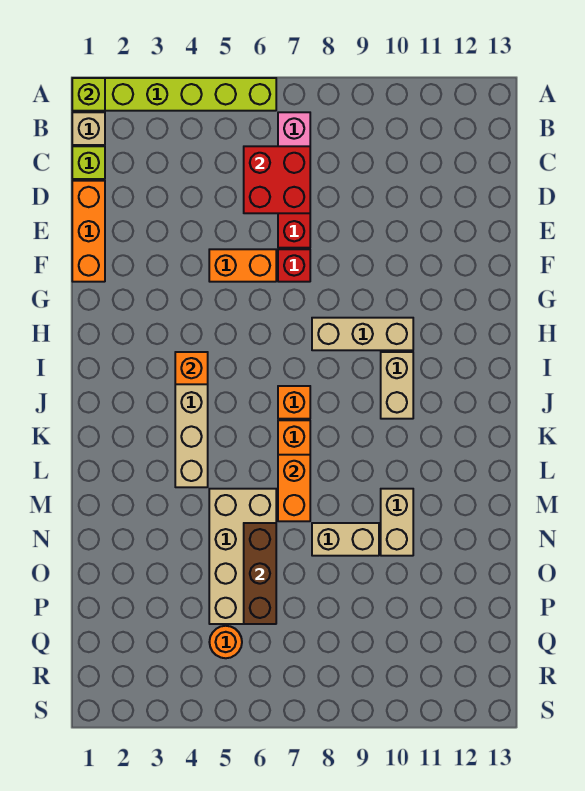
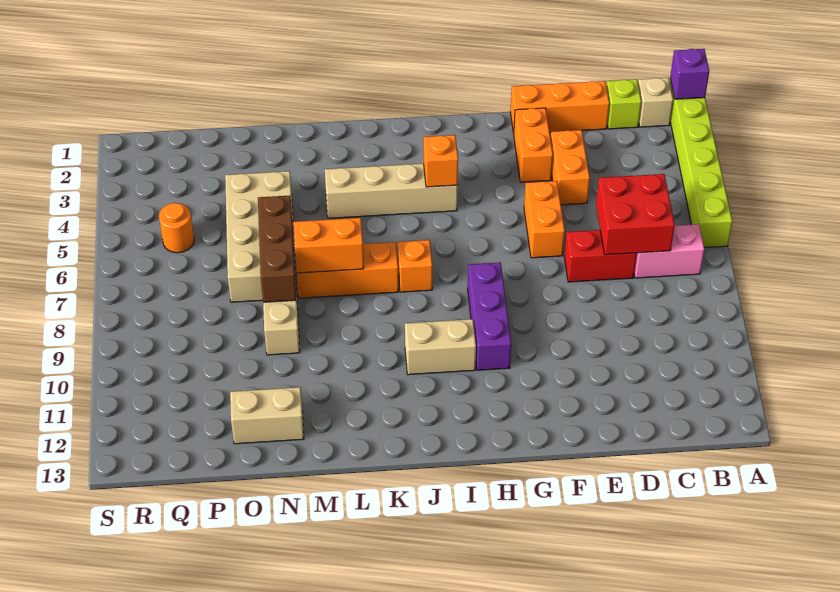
lime brick A1 level 2 -> purple brick A1 level 2
none -> orange brick E3:E4 level 1
none -> orange brick F2:F3 level 1
red brick F7 level 1 -> none
tan brick H8:H10 level 1 -> purple brick H8:H10 level 1
tan brick M5:P6 level 1 -> tan brick N4:O7 level 1
tan brick M10:N10 level 1 -> tan brick N12:O12 level 1
brown brick N6:P6 level 2 -> brown brick N6:N8 level 2

